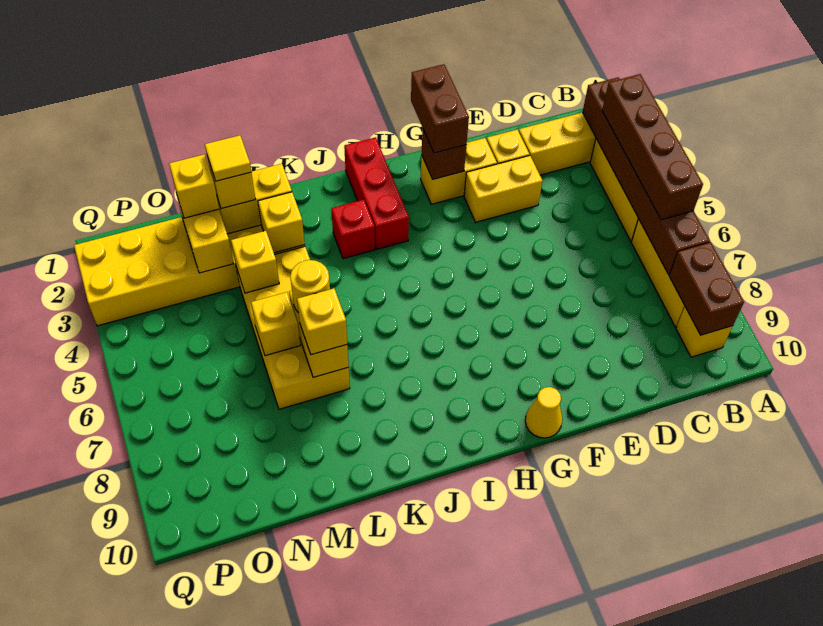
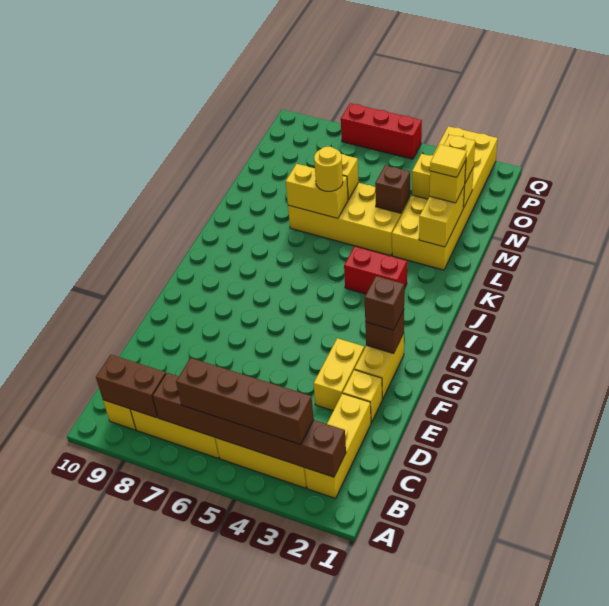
brown brick G1:G2 level 3 -> brown brick G2 level 3
yellow cone G10 level 1 -> none
red brick I1:I3 level 1 -> red brick Q5:Q7 level 1
red brick J3 level 1 -> red brick J3:J4 level 1
yellow brick L3 level 2 -> none
yellow brick L7 level 3 -> none
yellow brick M4 level 2 -> brown brick M4 level 2

